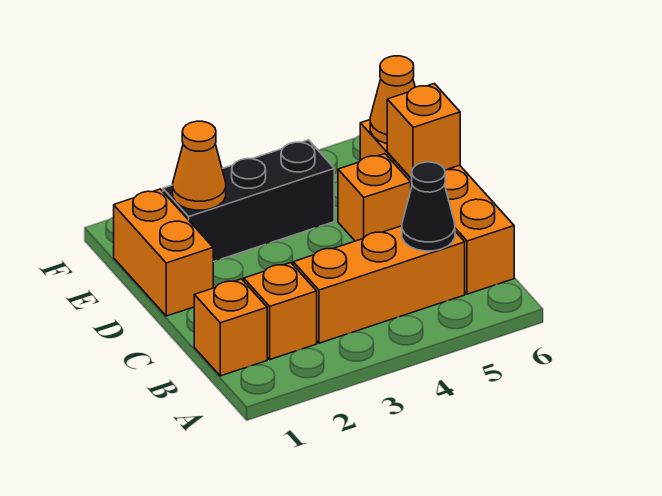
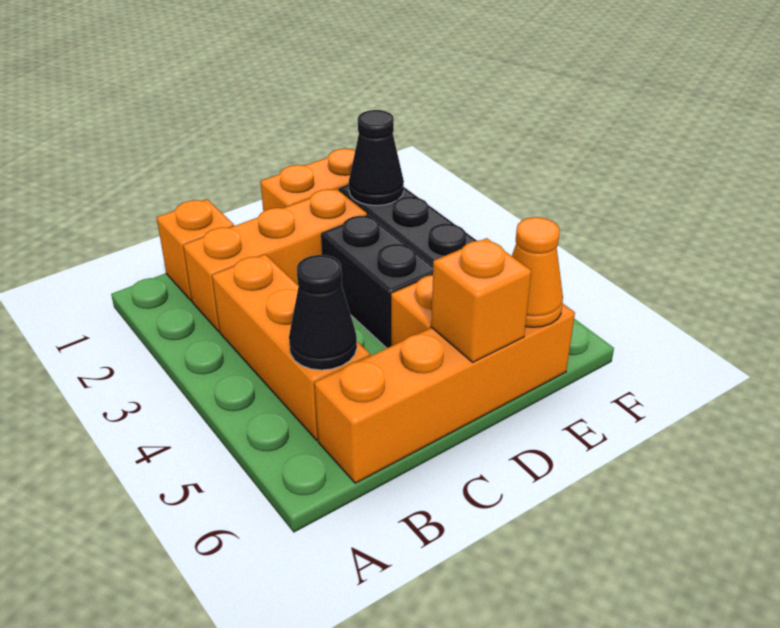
orange brick B2 level 1 -> orange brick B2:D2 level 1
none -> black brick D3:D4 level 1
orange cone E2 level 2 -> black cone E2 level 2

